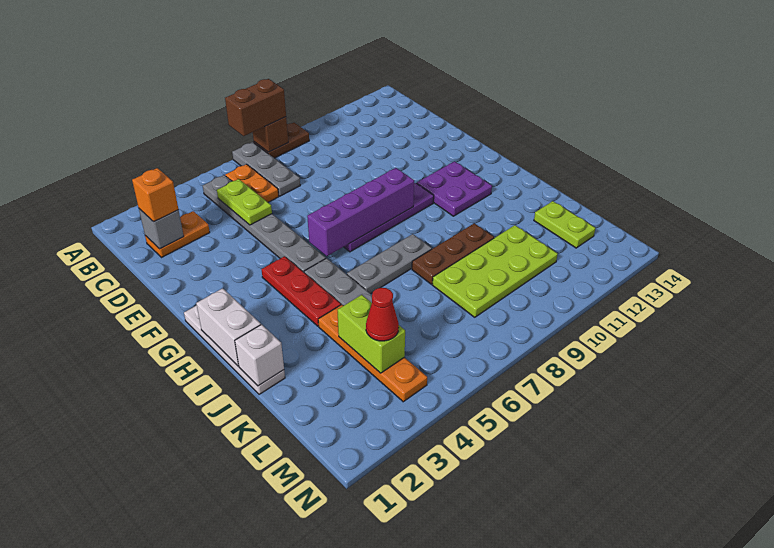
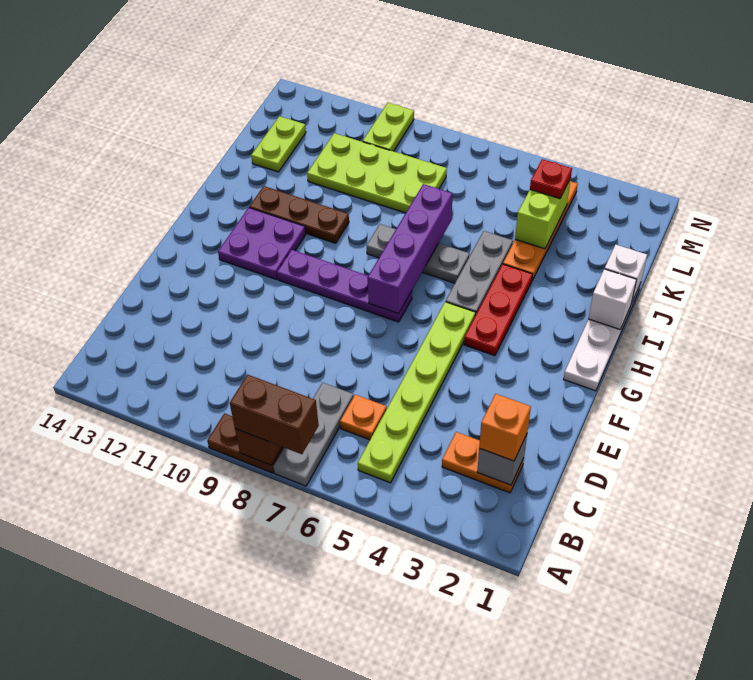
grey plate B5:G5 level 1 -> lime plate B5:G5 level 1
orange plate B6:C6 level 1 -> orange plate C6 level 1
lime plate C5:D5 level 2 -> lime plate M10:N10 level 1
purple brick G6:G9 level 2 -> purple brick G7:J7 level 2
white brick H1:I1 level 2 -> white brick I1 level 2
brown plate J8:J10 level 1 -> brown plate I10:I12 level 1
red cone L4 level 3 -> red plate L4 level 3

